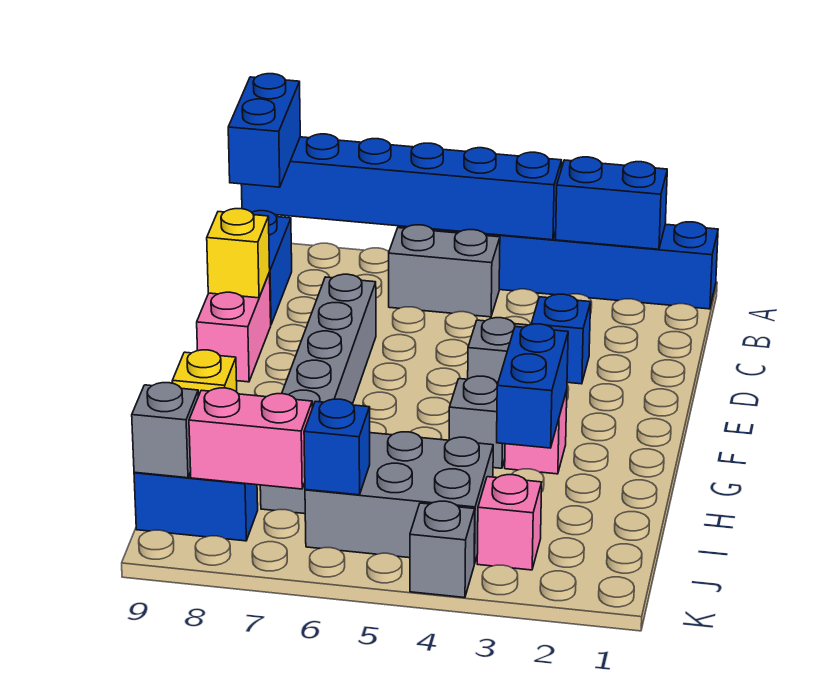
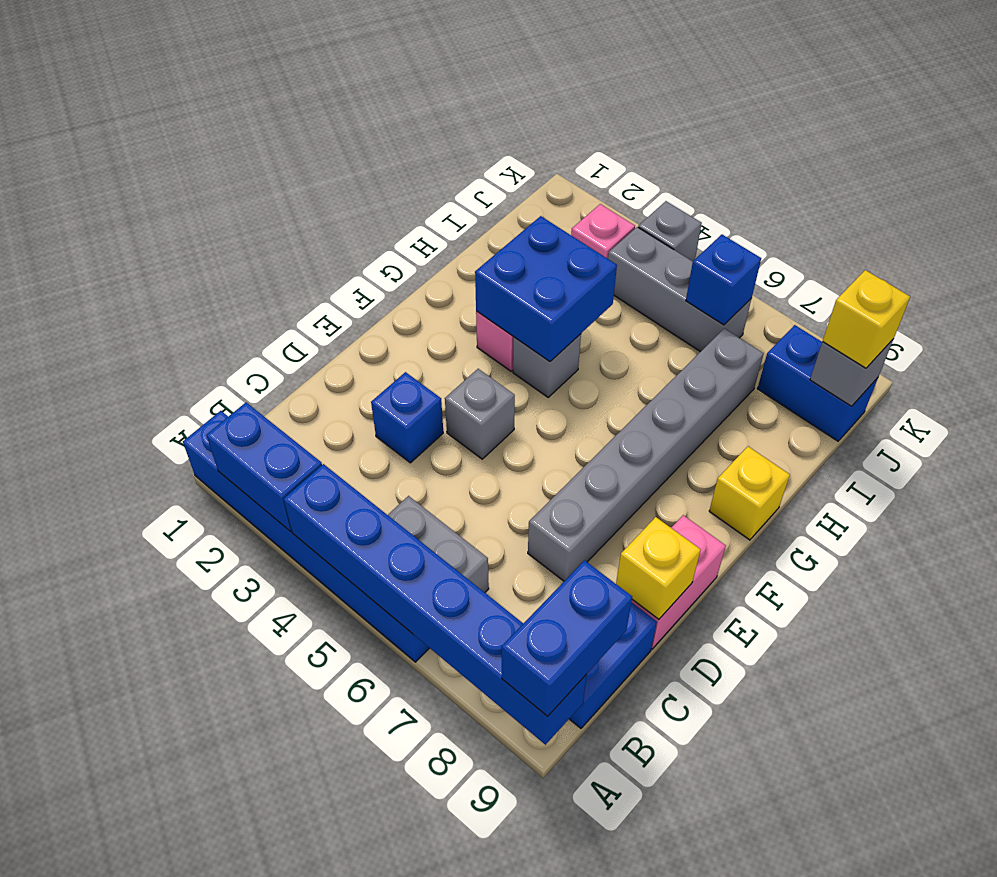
blue brick G3:H3 level 2 -> blue brick G3:H4 level 2
grey brick I4:J6 level 1 -> grey brick J4:J6 level 1
pink brick J7:J8 level 2 -> none
none -> yellow brick J9 level 3

